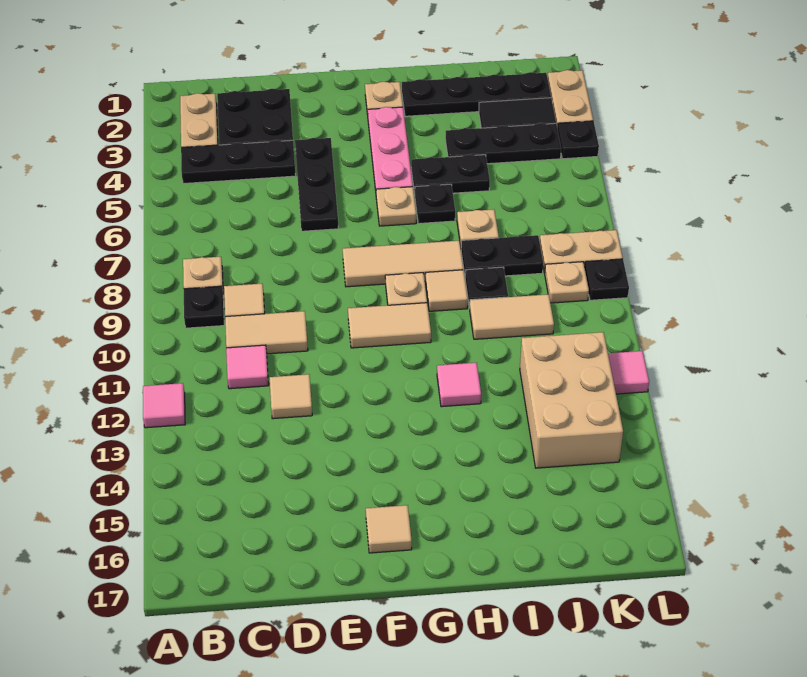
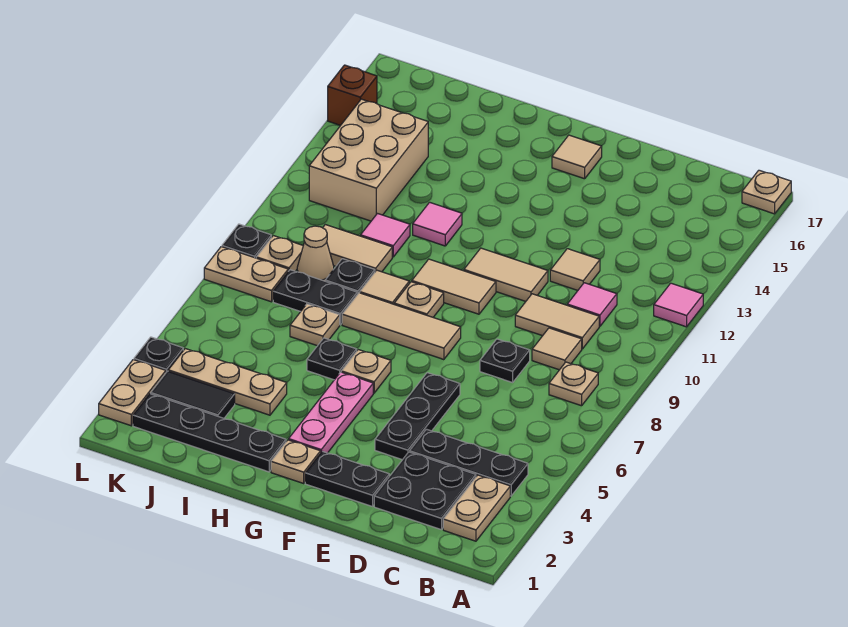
none -> tan plate A17 level 1
black plate B9 level 1 -> black plate D8 level 1
none -> tan tile E11:F11 level 1
black plate H5:I5 level 1 -> black plate E2:F2 level 1
black plate I4:K4 level 1 -> tan plate I4:K4 level 1
none -> tan cone J9 level 1
pink tile L12 level 1 -> pink tile I11 level 1
none -> brown brick L15 level 1

